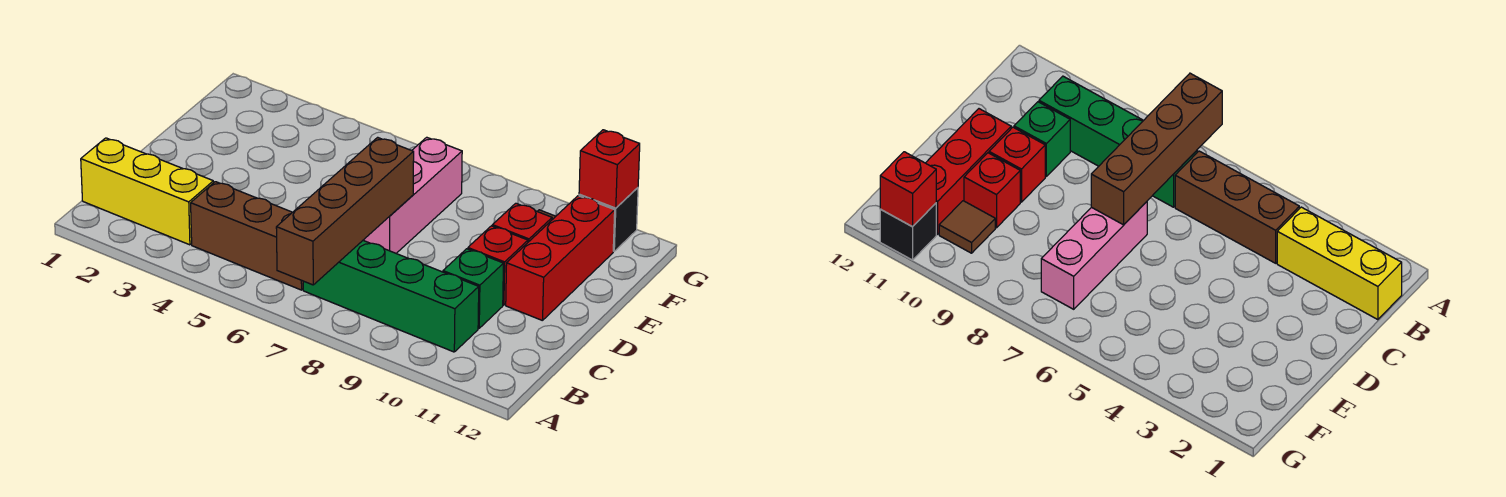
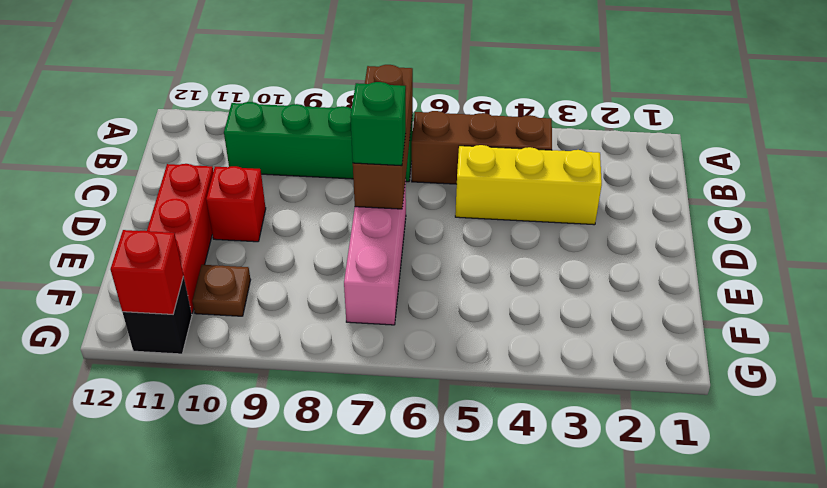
brown brick A7:D7 level 2 -> brown brick B7:D7 level 2
yellow brick B1:B3 level 1 -> yellow brick C3:C5 level 1
green brick C10 level 1 -> green brick D7 level 3
red brick E10 level 1 -> none
brown tile F10 level 1 -> brown plate F10 level 1

